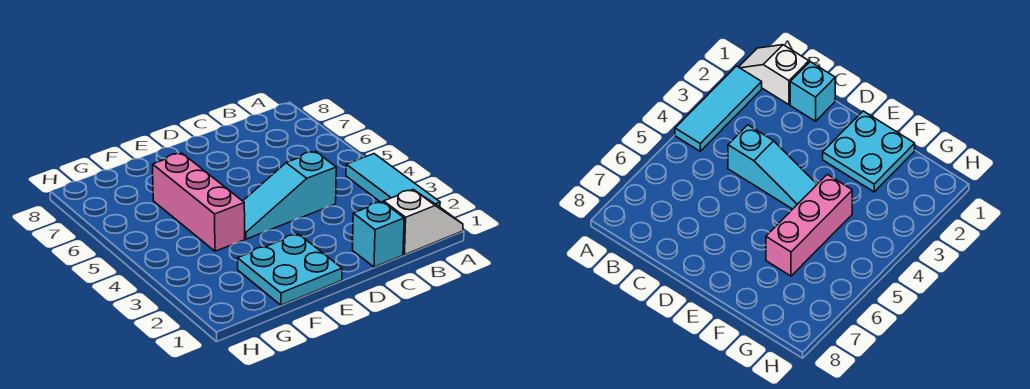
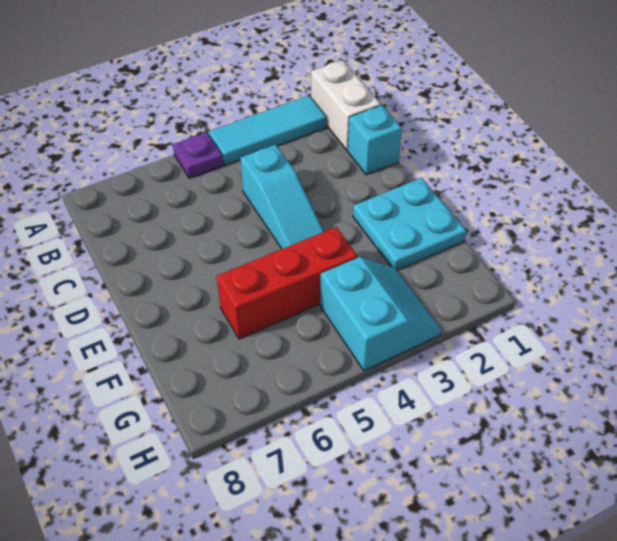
white slope A1:B1 level 1 top B -> white brick A1:B1 level 1
none -> purple plate A5 level 1
pink brick F4:F6 level 1 -> red brick F4:F6 level 1
none -> cyan slope G3:H4 level 1 top 4

